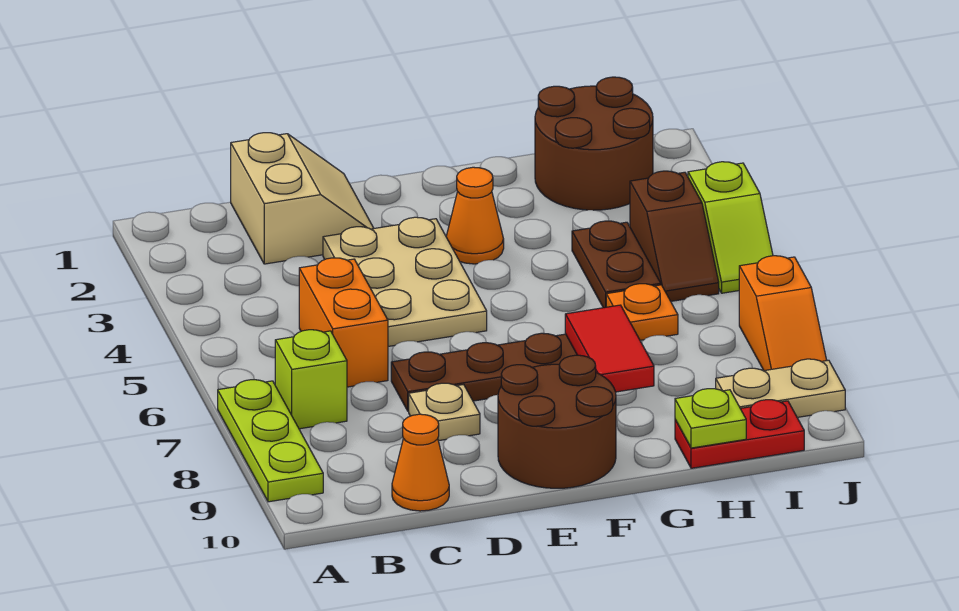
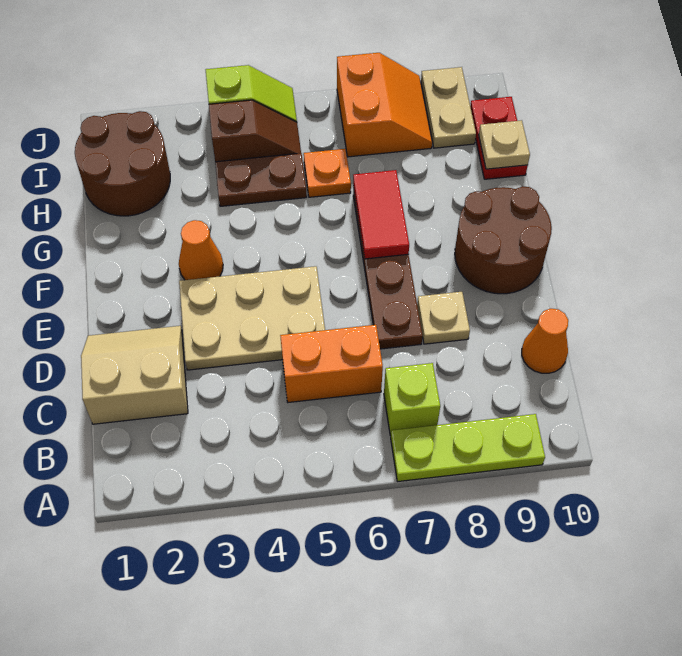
red tile G7:G8 level 2 -> red tile F7:G7 level 2
lime plate H10 level 2 -> tan plate H10 level 2
orange slope J7:J8 level 1 top 7 -> orange slope I7:J8 level 1 top 7

